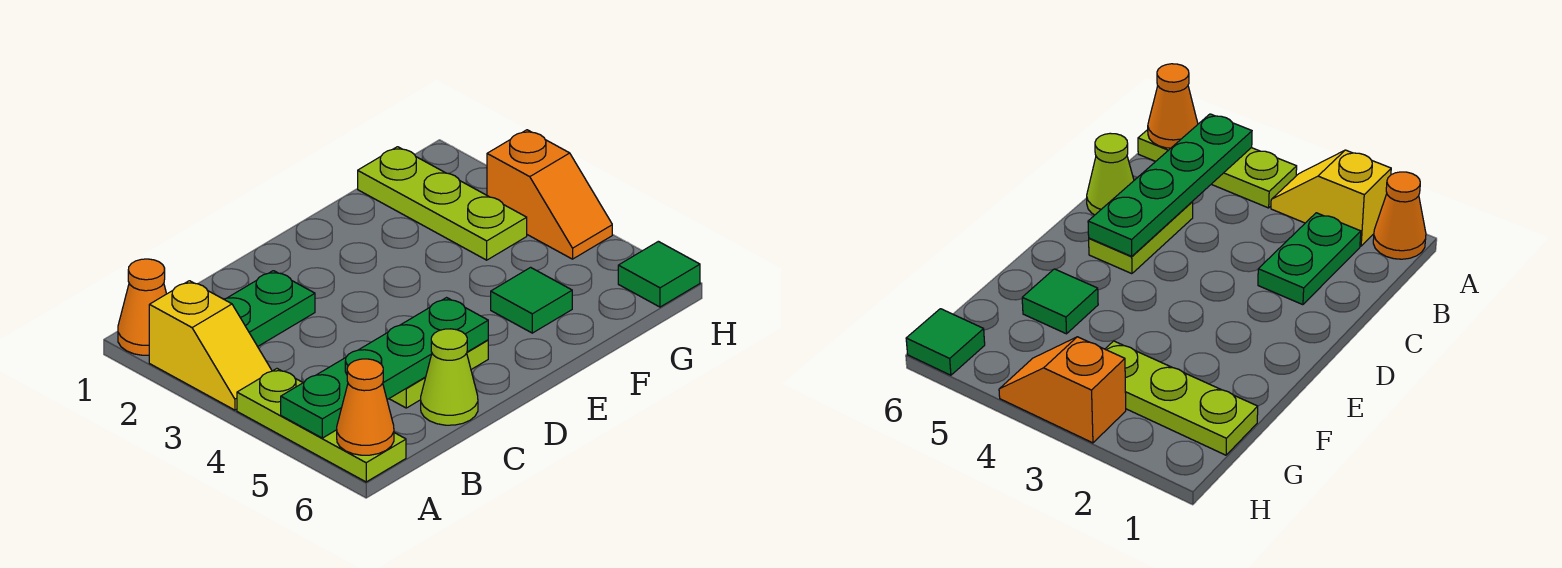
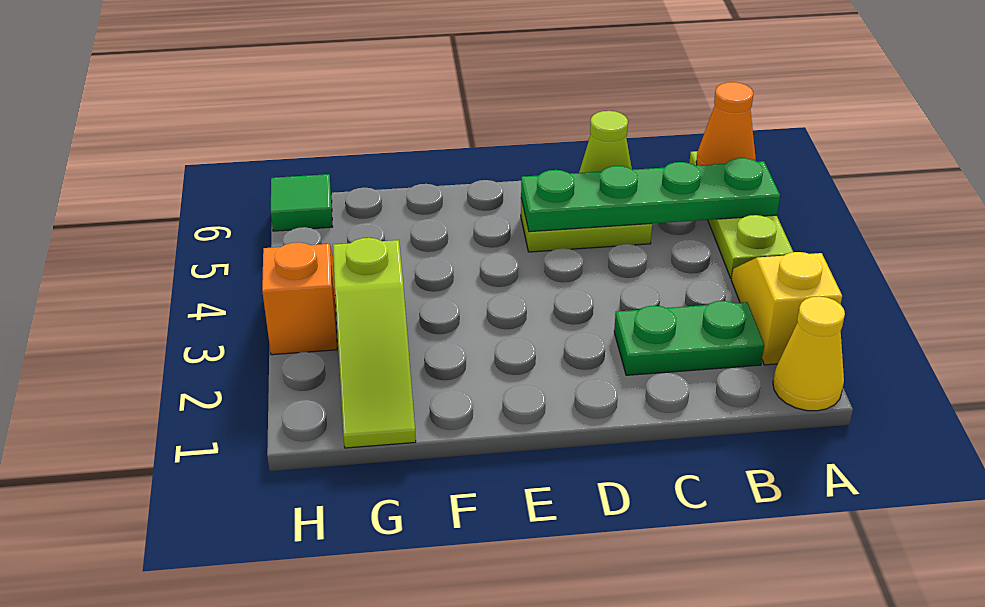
orange cone A1 level 1 -> yellow cone A1 level 1
green tile F5 level 1 -> none
lime plate G1:G3 level 1 -> lime slope G1:G3 level 1 top 3

